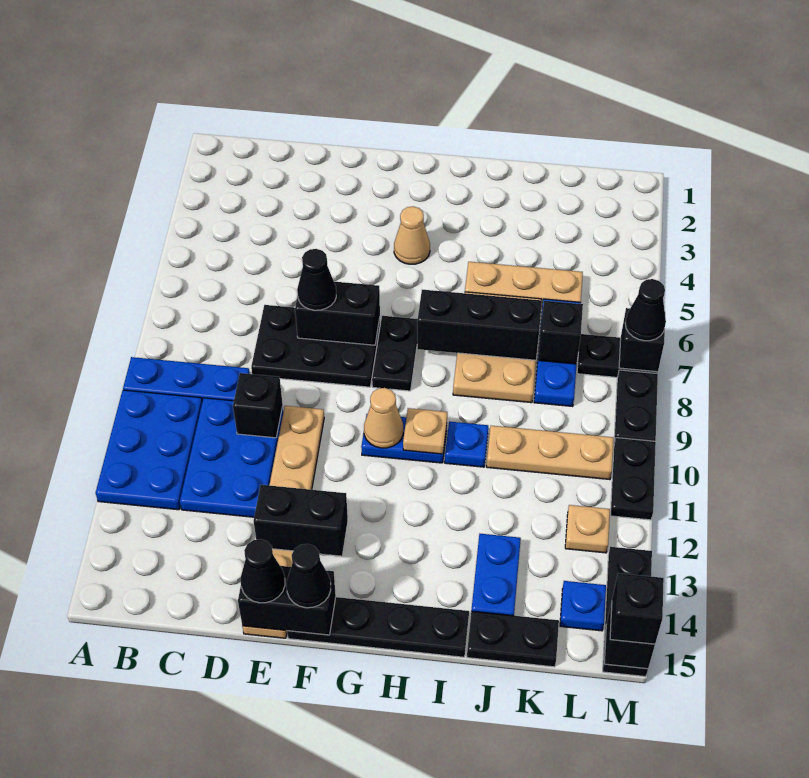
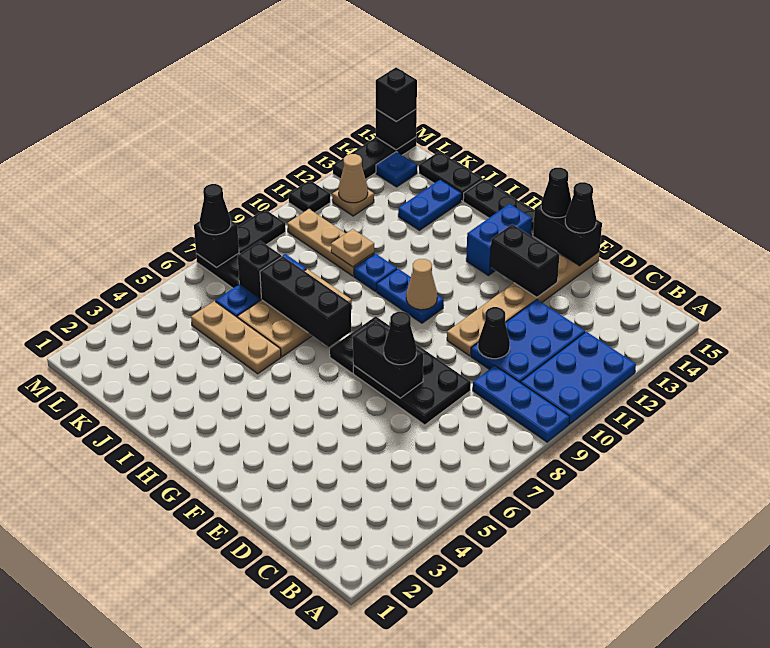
black brick D10 level 2 -> black cone D10 level 2
tan cone G4 level 1 -> tan cone L12 level 2
none -> blue brick G13:G14 level 1
tan plate H10 level 2 -> tan plate J10 level 2
black plate M10:M11 level 1 -> black plate M11 level 1

